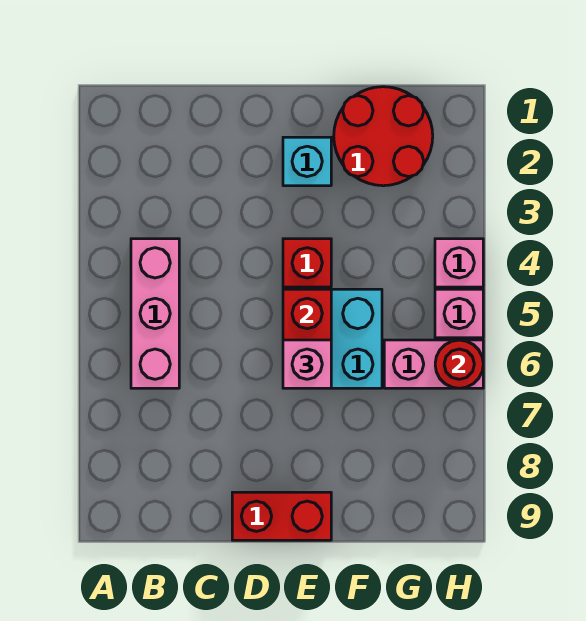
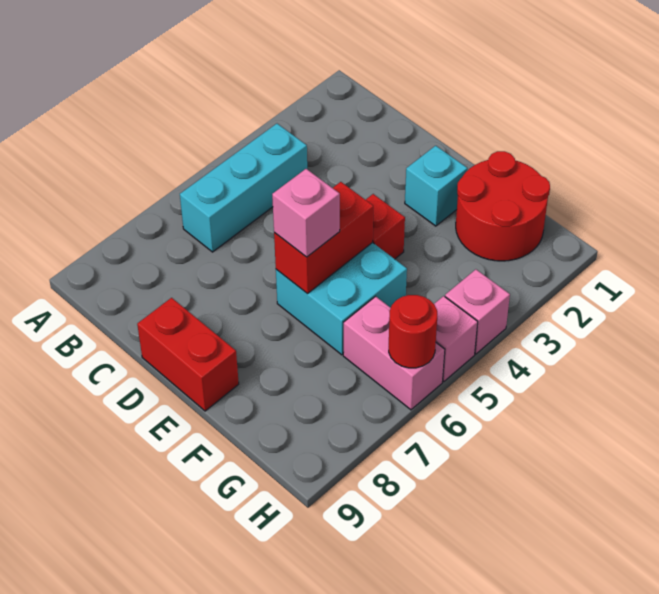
pink brick B4:B6 level 1 -> cyan brick B4:B6 level 1

